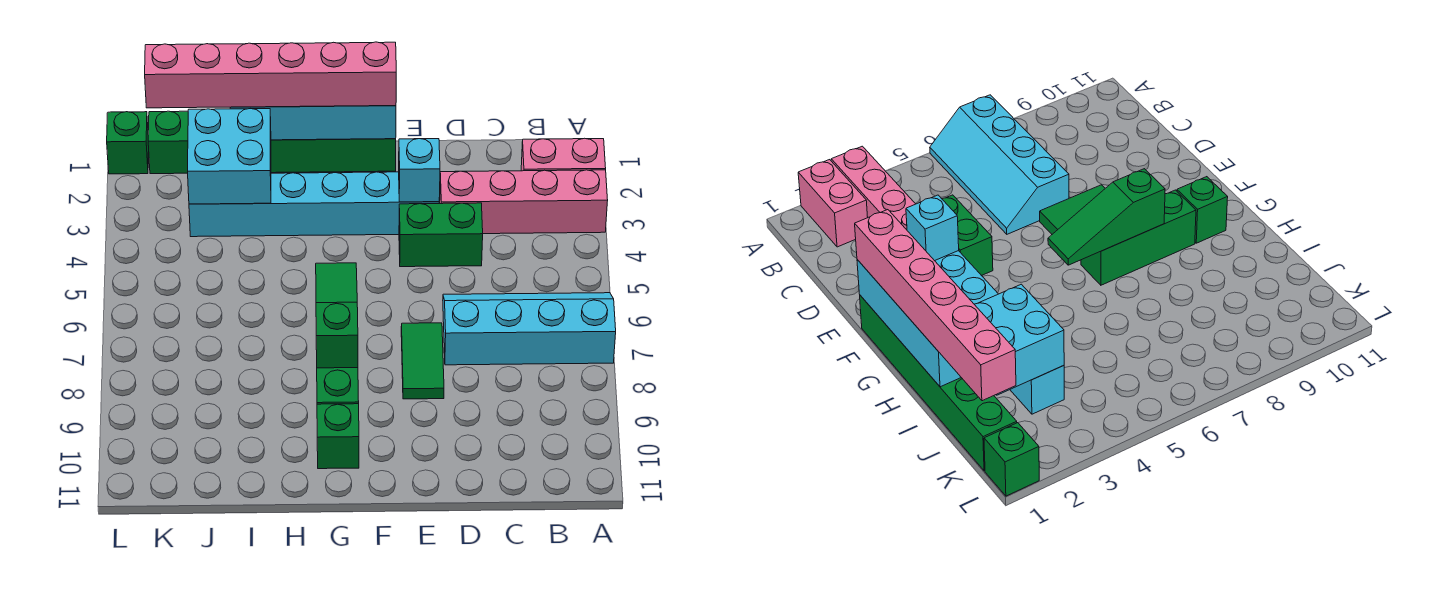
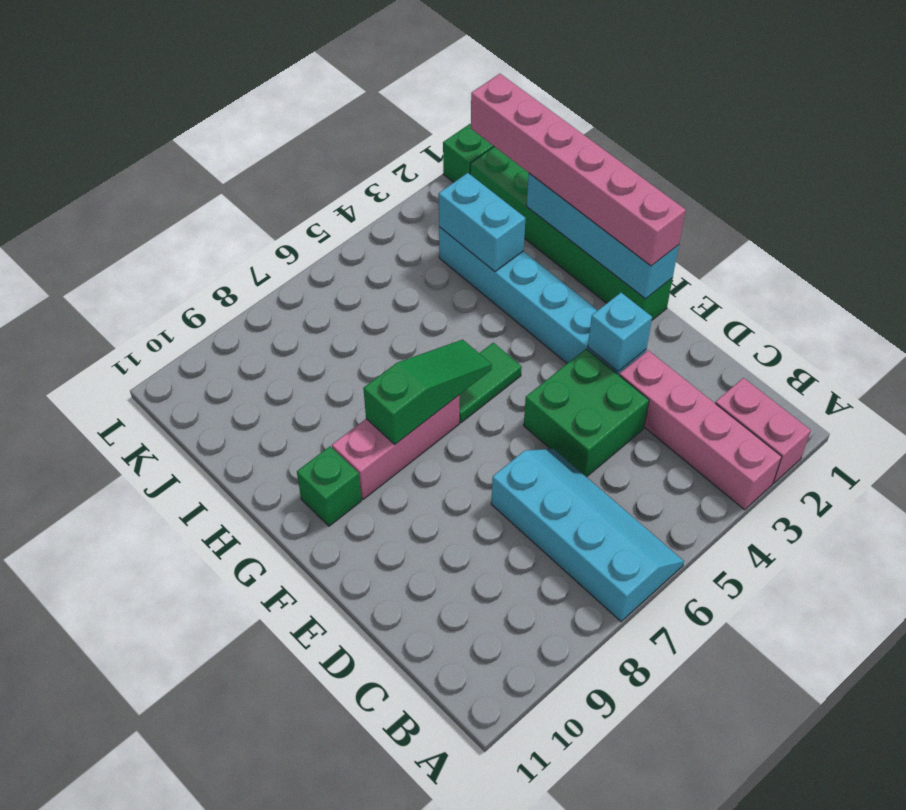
green brick D4:E4 level 1 -> green brick D4:E5 level 1
green tile E7:E8 level 1 -> green tile G5:G6 level 1
green brick G7:G9 level 1 -> pink brick G7:G9 level 1
cyan brick I2:J3 level 2 -> cyan brick I3:J3 level 2

